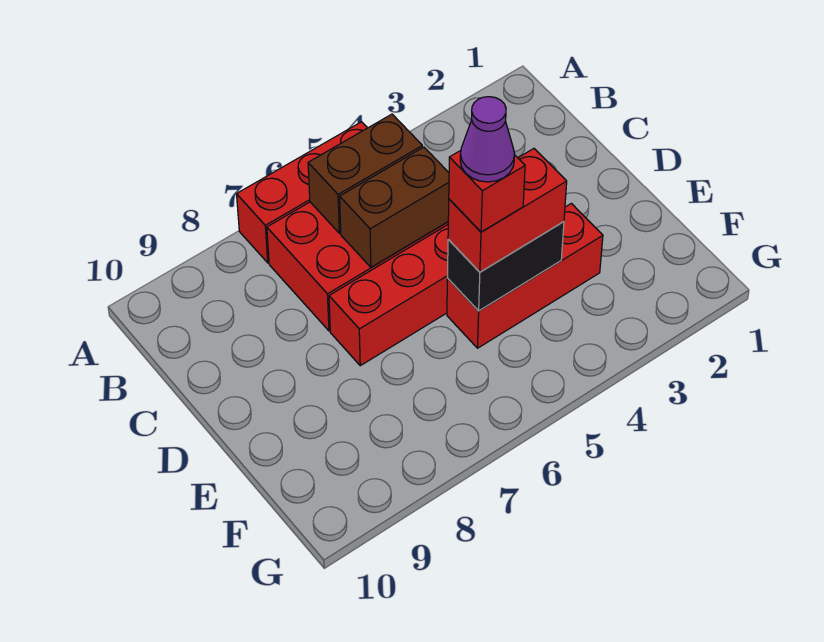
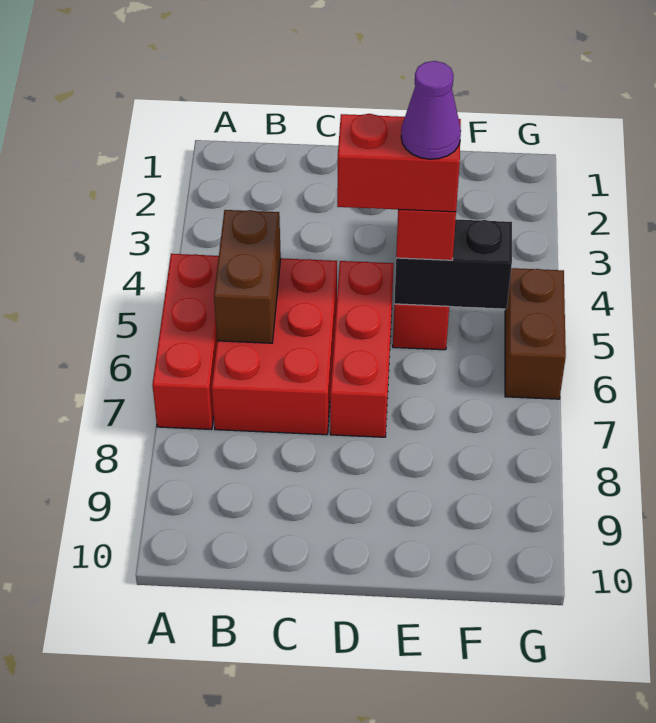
brown brick C5:C6 level 2 -> brown brick G5:G6 level 1
black brick E4:E5 level 2 -> black brick E5:F5 level 2
red brick E5 level 4 -> red brick D5:E5 level 4

